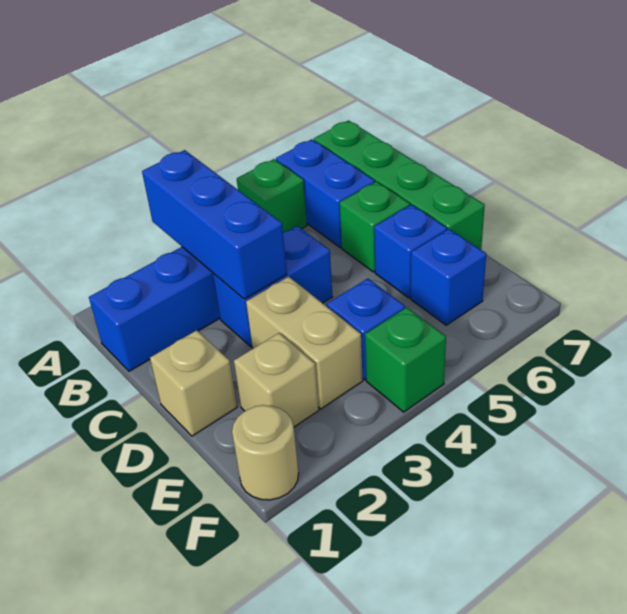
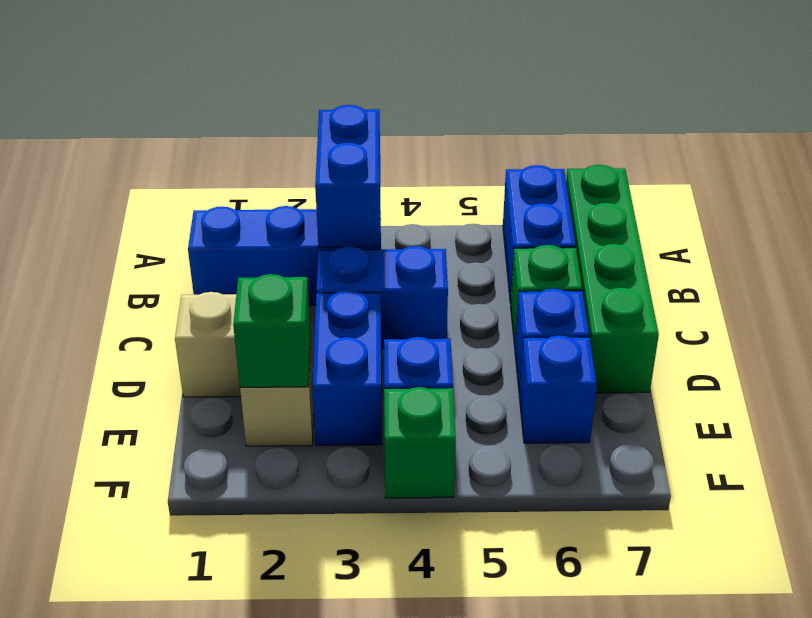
blue brick A3:C3 level 2 -> blue brick A3:B3 level 2
green brick A5 level 1 -> green brick E2 level 2
tan brick D3:E3 level 1 -> blue brick D3:E3 level 1
tan round brick F1 level 1 -> none

